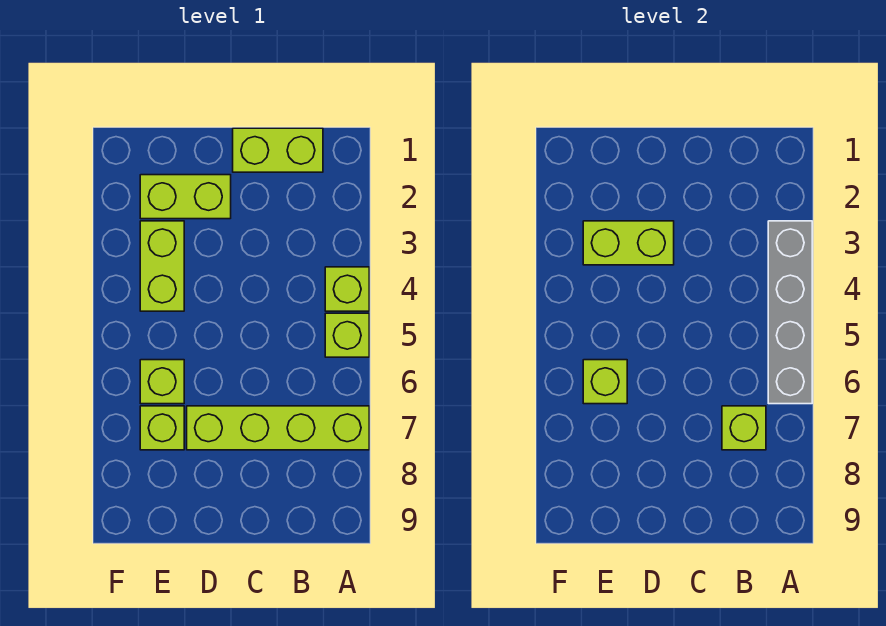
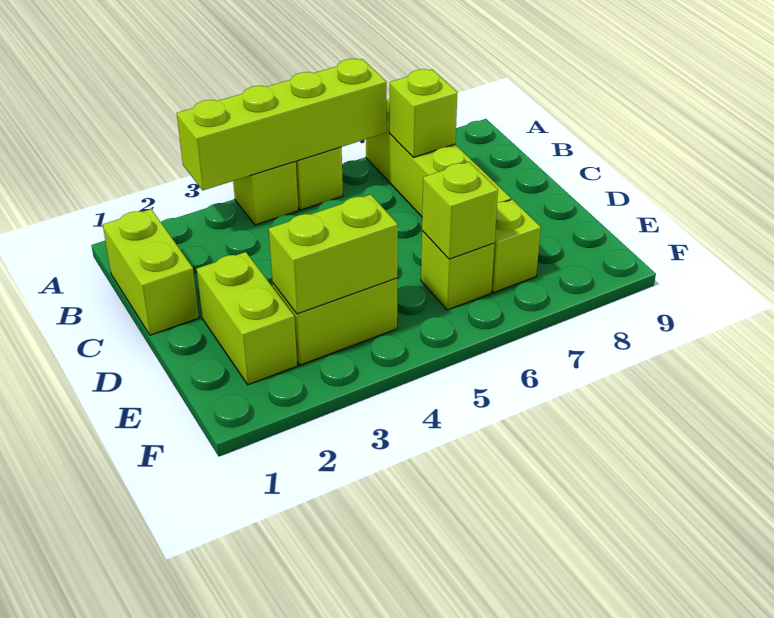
grey brick A3:A6 level 2 -> lime brick A3:A6 level 2
lime brick D3:E3 level 2 -> lime brick E3:E4 level 2

